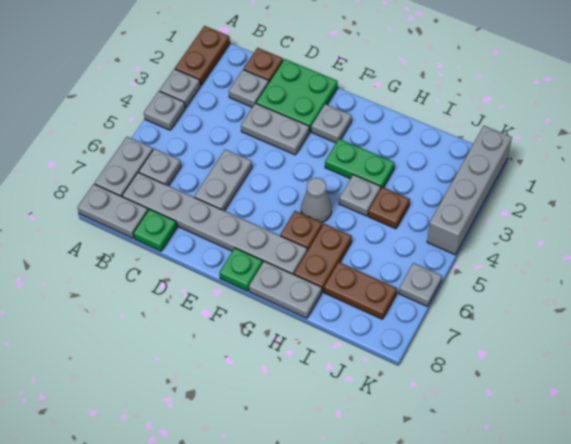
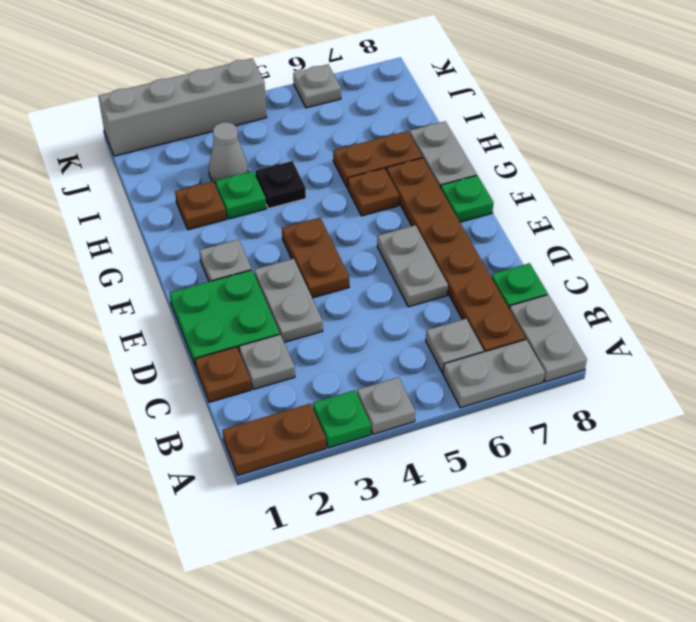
grey plate A3 level 1 -> green plate A3 level 1
grey plate B7:G7 level 1 -> brown plate B7:G7 level 1
grey plate D5:D6 level 1 -> grey plate D6:E6 level 1
green plate G3:H3 level 1 -> green plate H3 level 1
grey cone G5 level 1 -> grey cone I3 level 1
grey plate H4 level 1 -> black plate H4 level 1
brown plate I4 level 1 -> brown plate H2 level 1
brown plate I7:J7 level 1 -> brown plate E4:F4 level 1

